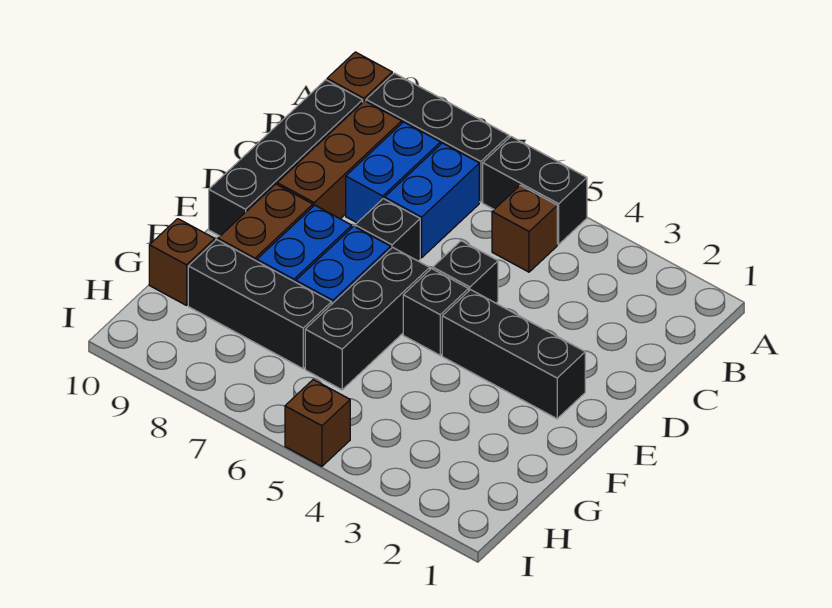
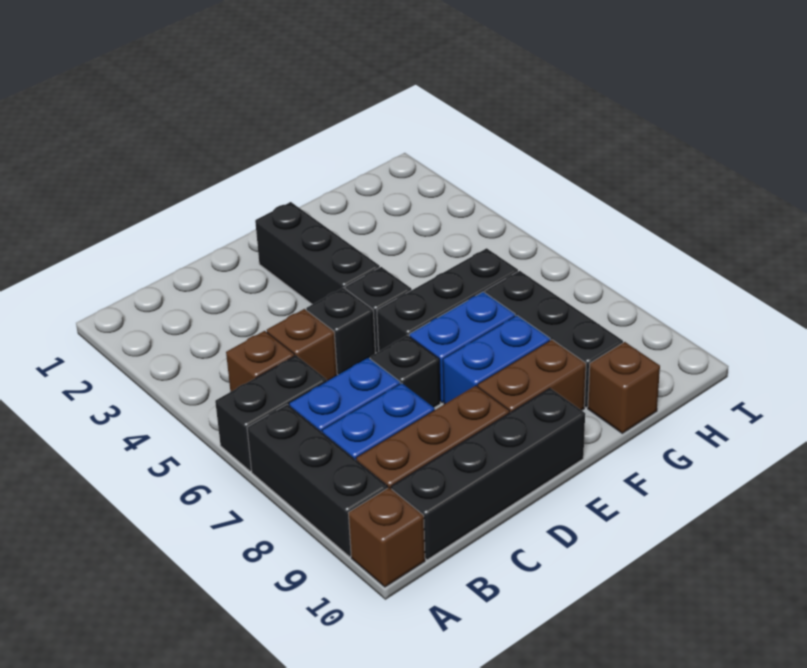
black brick A5:A6 level 1 -> black brick A6:B6 level 1
brown brick I5 level 1 -> brown brick C5 level 1

